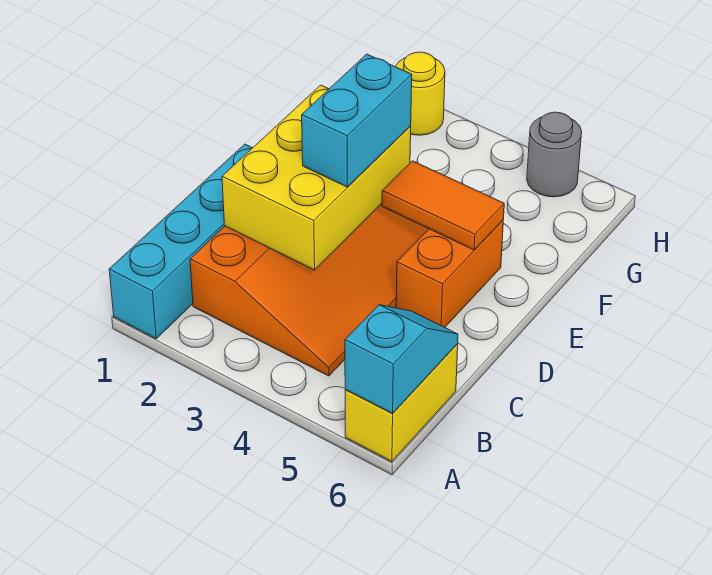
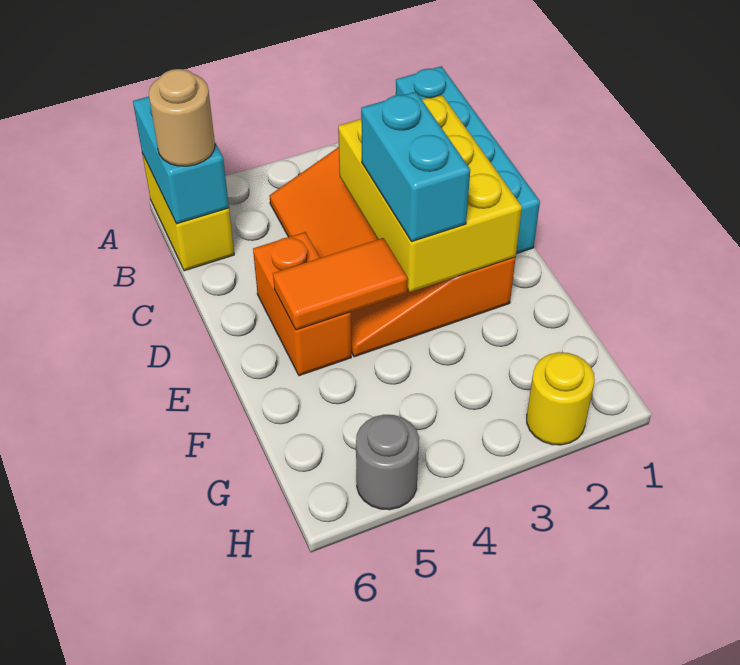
cyan slope A6:B6 level 2 top A -> cyan brick A6:B6 level 2
none -> tan round brick B6 level 3

